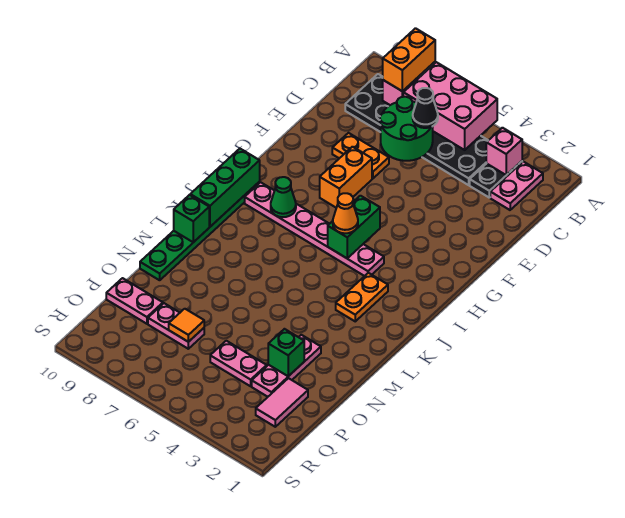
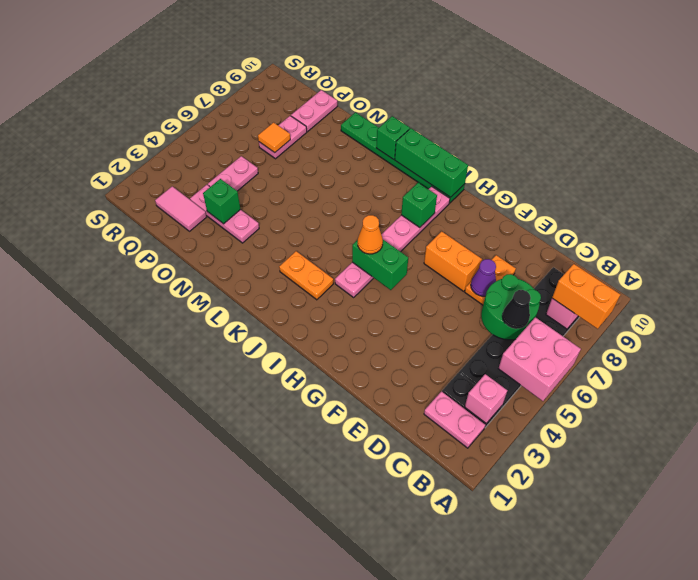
pink brick A5:B7 level 2 -> pink brick A5:B6 level 2
none -> purple cone E7 level 2
green cone I8 level 2 -> green brick I8 level 2

